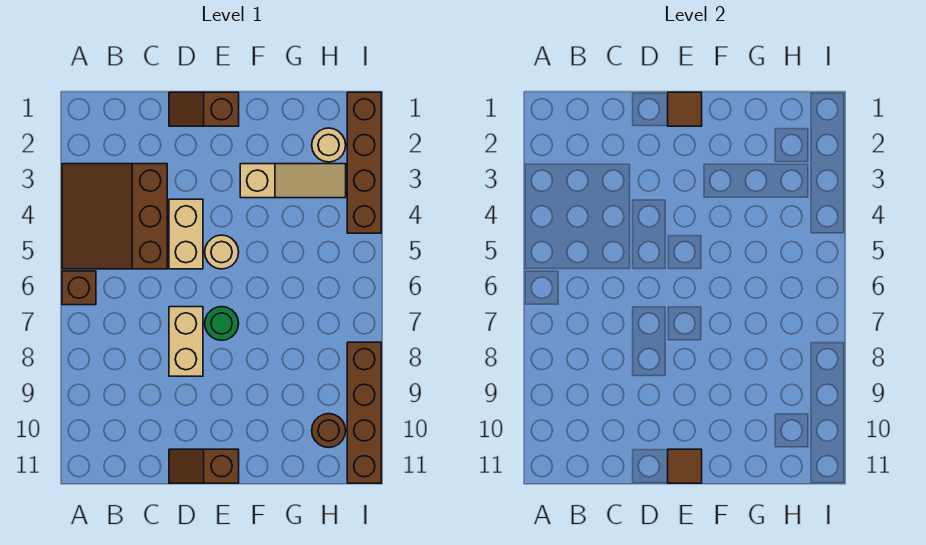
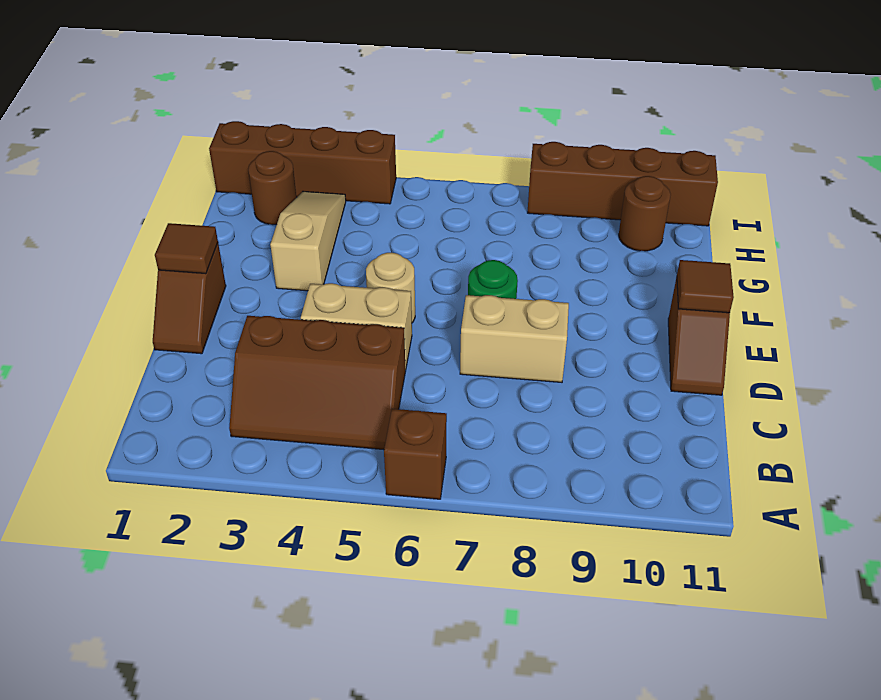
brown slope A3:C5 level 1 top C -> brown slope B3:C5 level 1 top C
tan round brick H2 level 1 -> brown round brick H2 level 1

